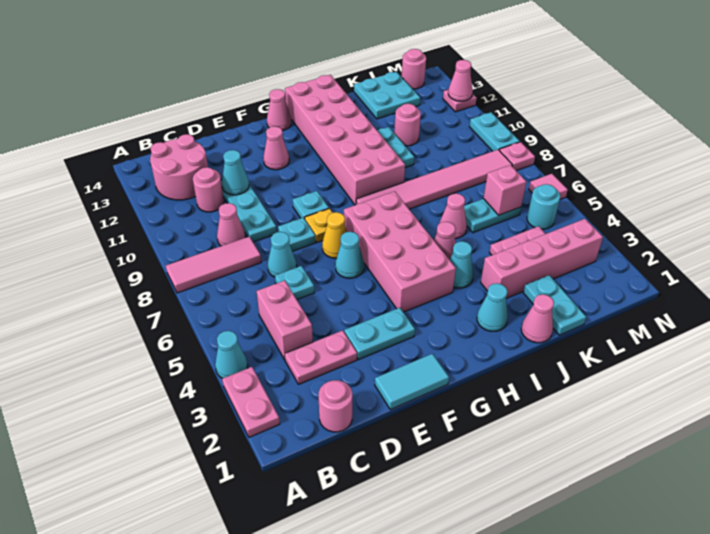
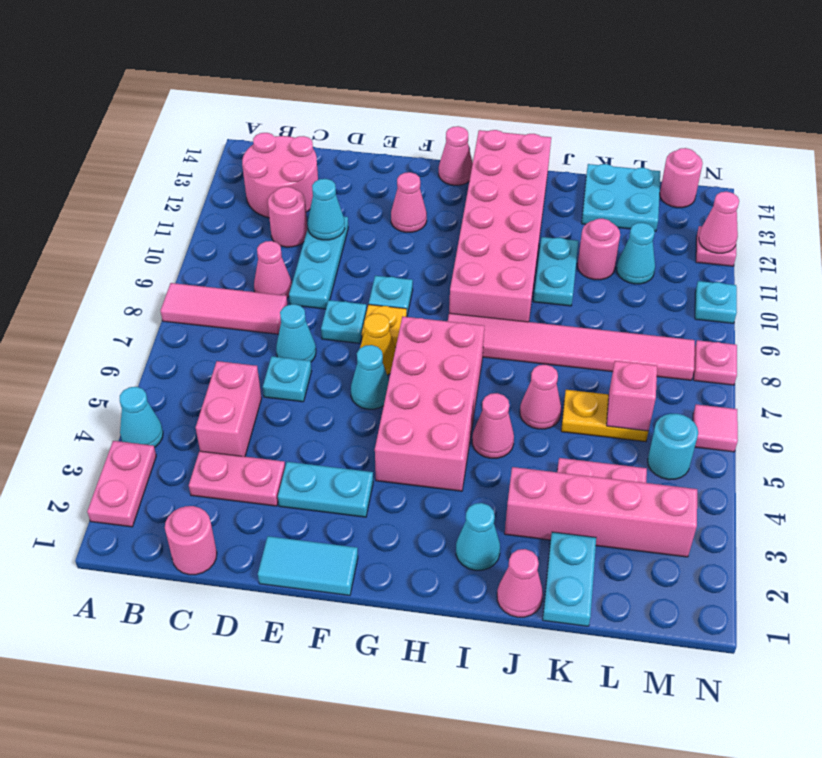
cyan cone I4 level 1 -> cyan cone L11 level 1
cyan plate K6:L6 level 1 -> yellow plate K6:L6 level 1
cyan plate N9:N10 level 1 -> cyan plate N10 level 1

